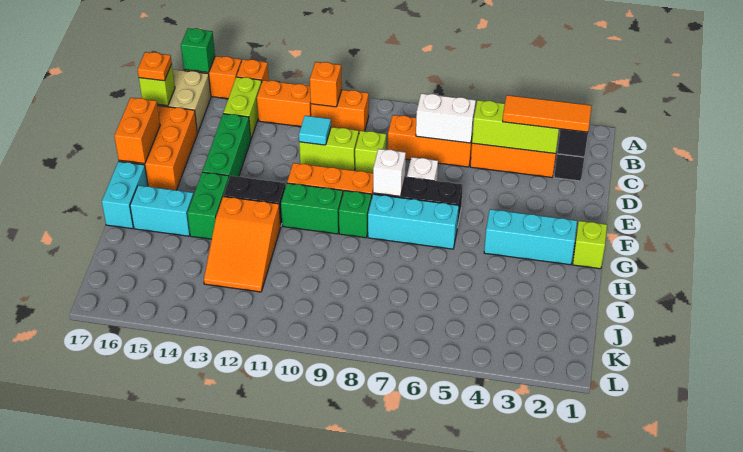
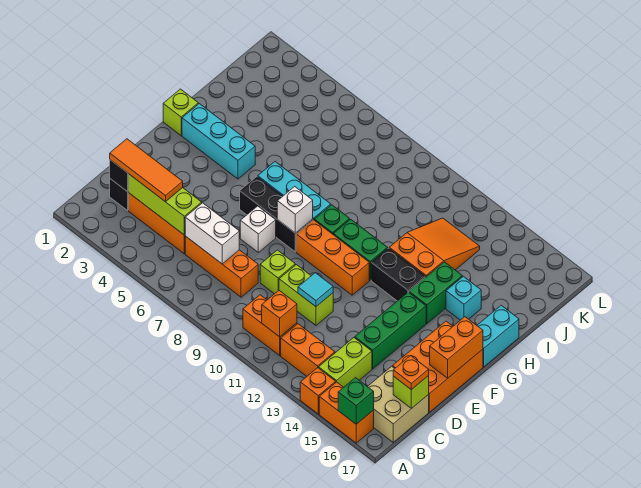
cyan brick H15:H16 level 1 -> cyan brick H15 level 1

